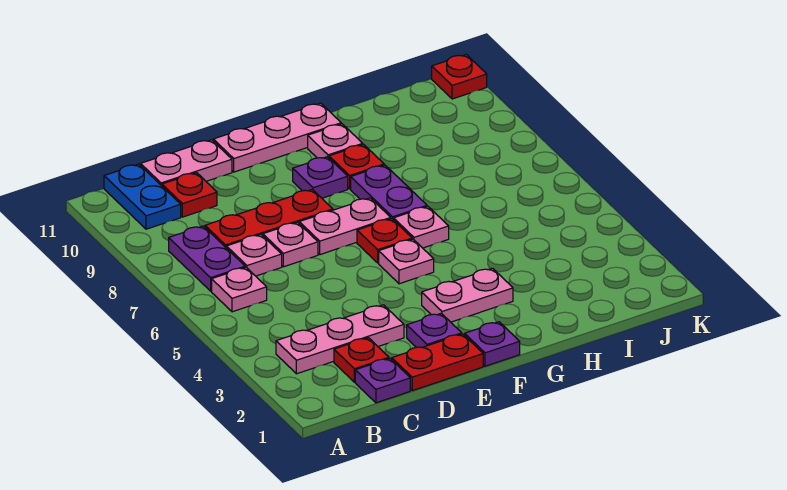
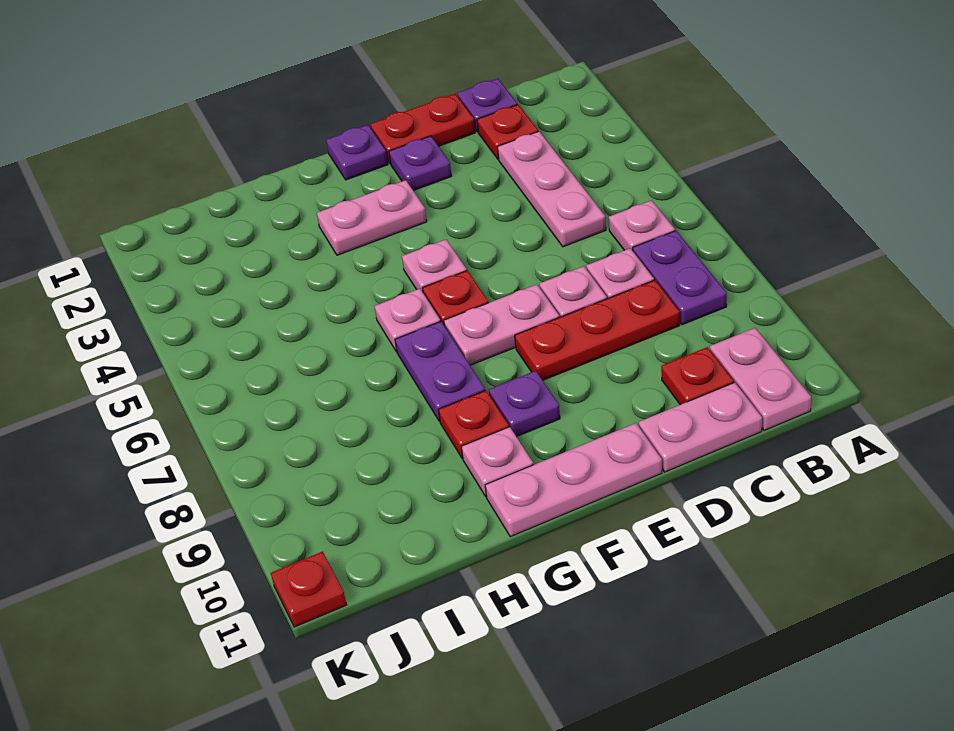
pink plate B3:D3 level 1 -> pink plate C3:C5 level 1
blue plate B10:B11 level 1 -> pink plate B10:B11 level 1

